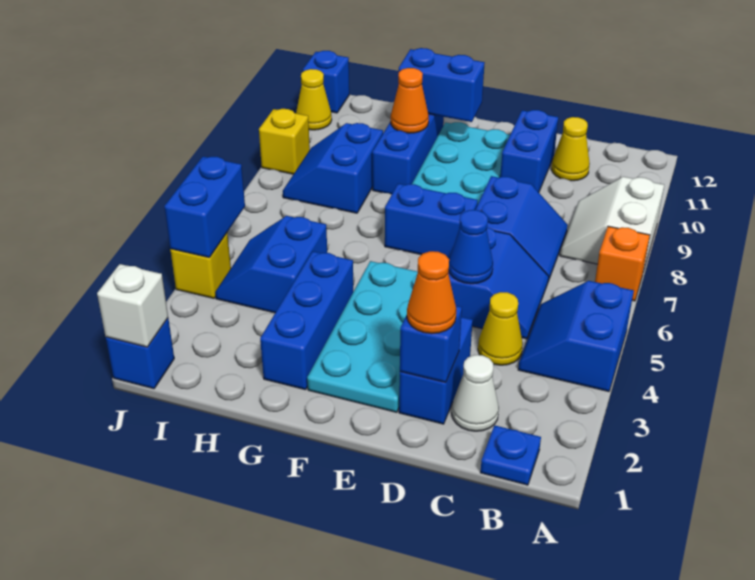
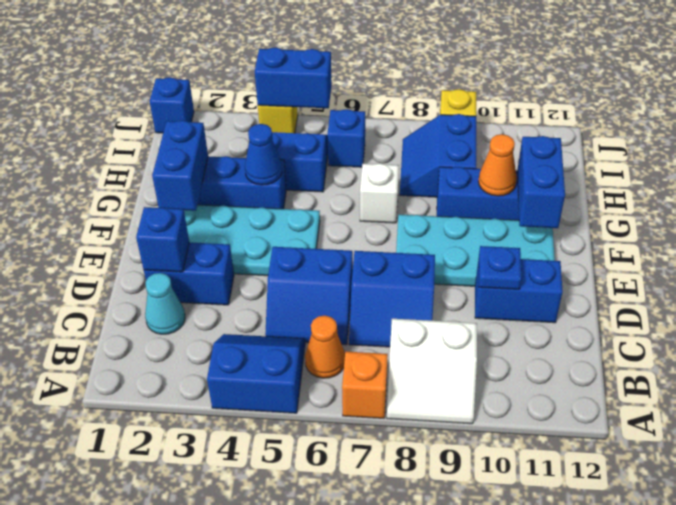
white slope A8:B9 level 1 top A -> white slope A8:B9 level 1 top B
blue plate B1 level 1 -> blue plate D10 level 2
white cone C2 level 1 -> cyan cone C2 level 1
yellow cone C4 level 1 -> none
yellow cone C11 level 1 -> none
orange cone D2 level 3 -> orange cone B6 level 1
blue cone D5 level 2 -> blue cone G4 level 2
blue brick E7:F7 level 1 -> blue brick F2:G2 level 2
blue slope H8:I9 level 1 top H -> blue slope H8:I9 level 1 top 9
white brick J1 level 2 -> white brick G7 level 1
yellow cone J11 level 1 -> none
blue brick J12 level 1 -> blue brick I6 level 1

